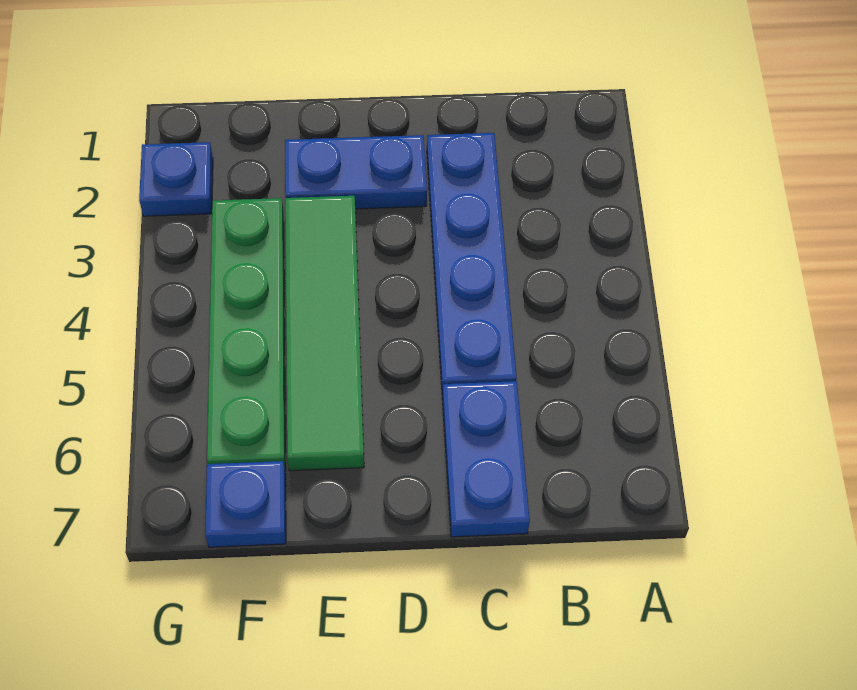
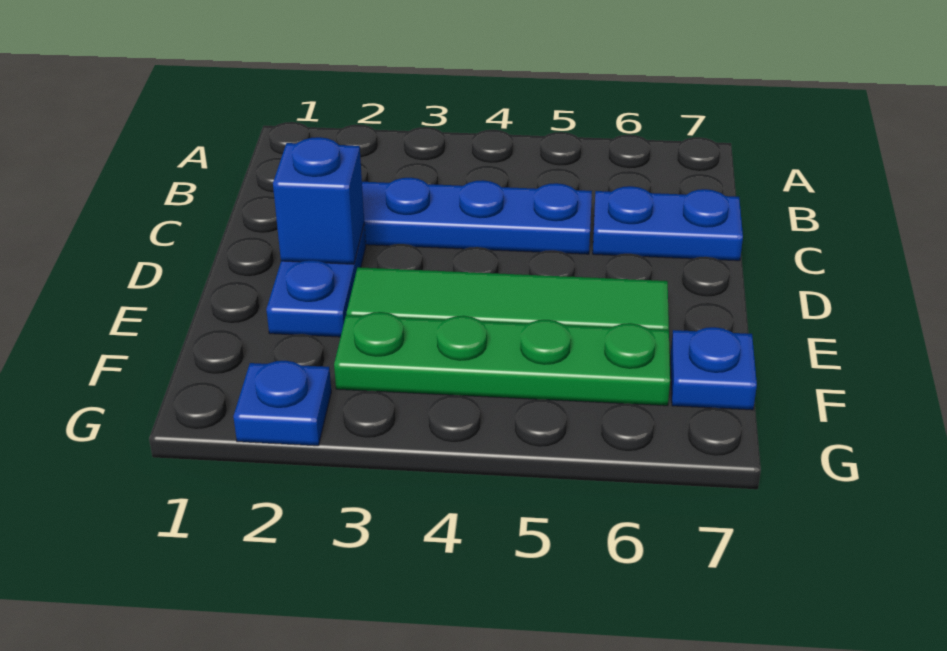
none -> blue brick D2 level 2

